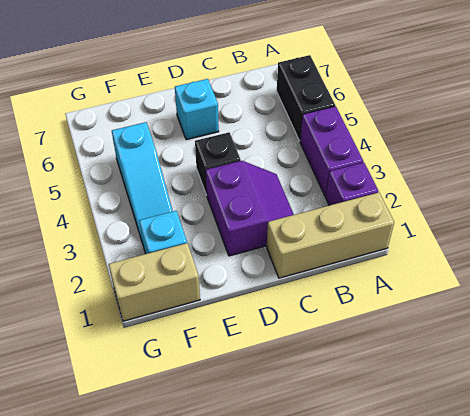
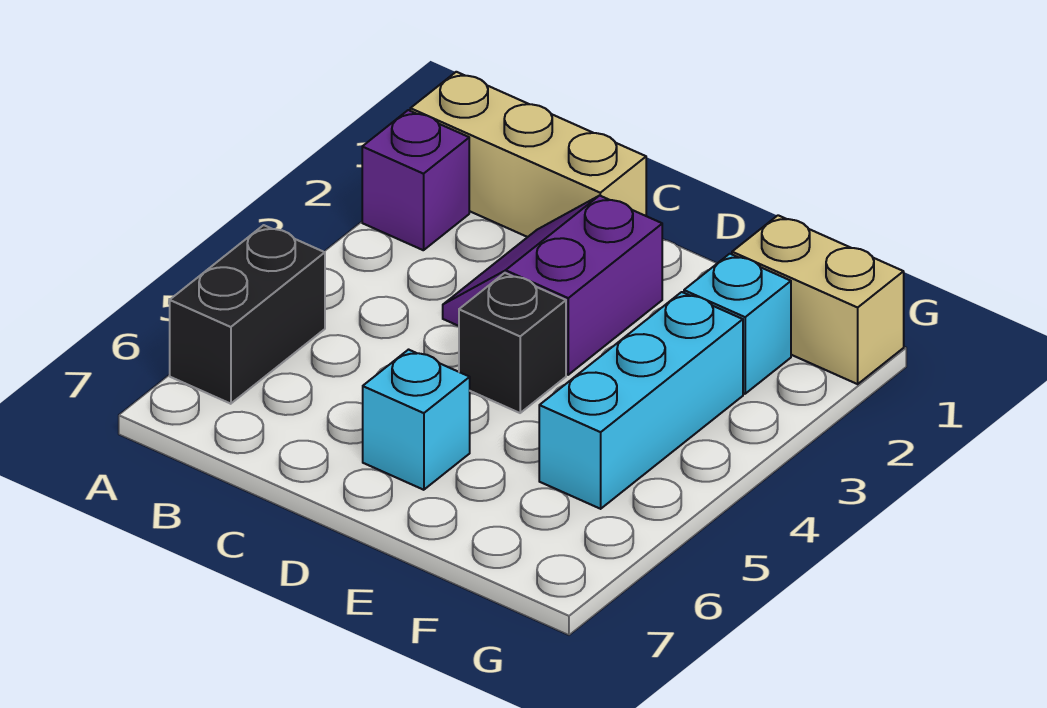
purple brick A3:A4 level 1 -> none
cyan slope F3:F5 level 1 top 5 -> cyan brick F3:F5 level 1

